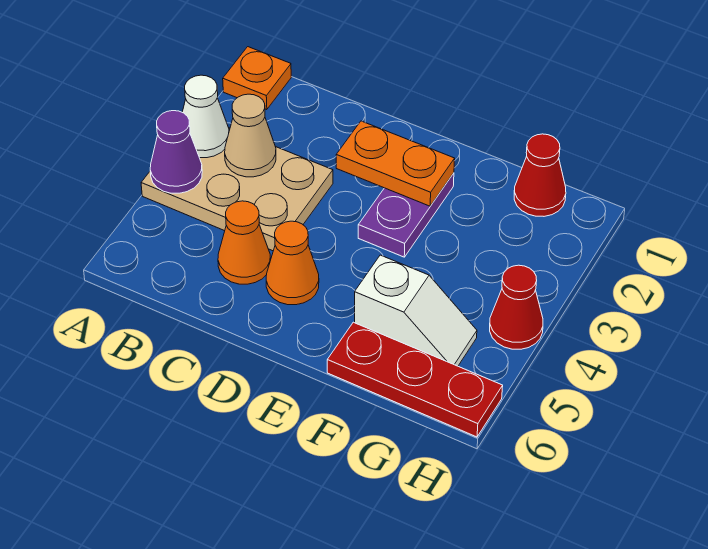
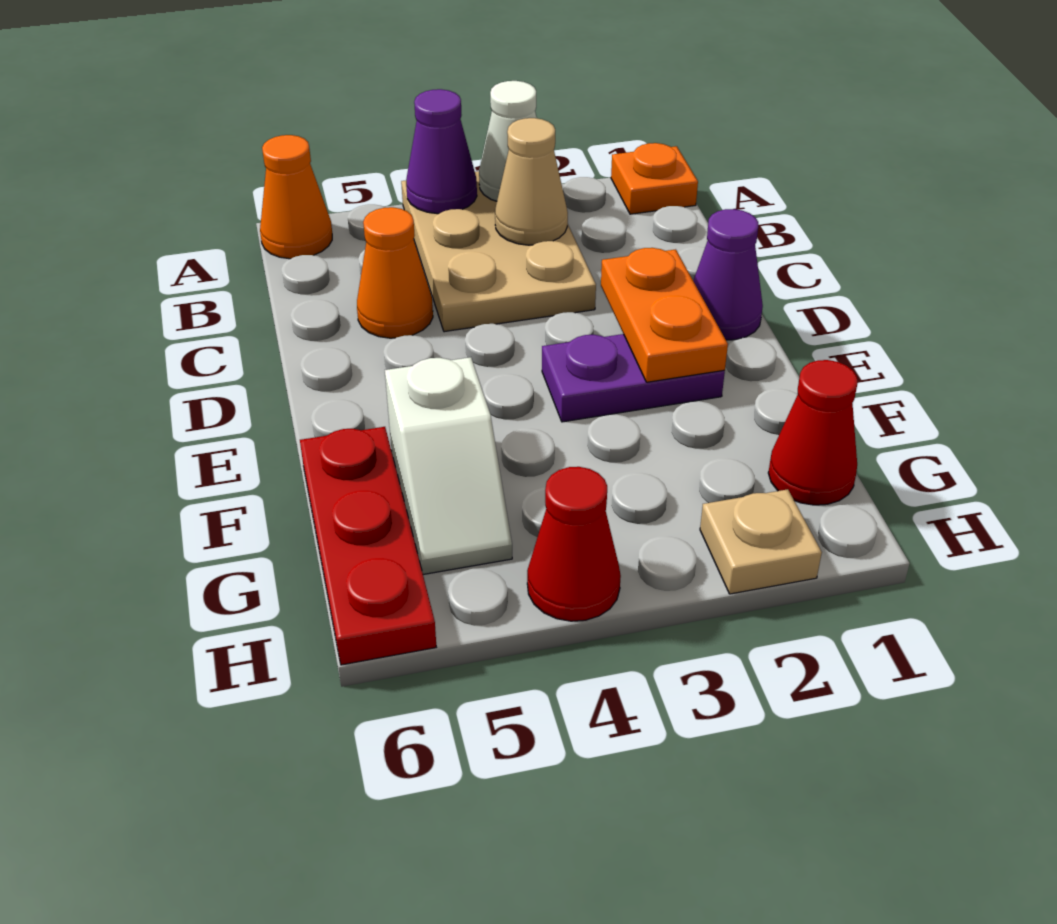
none -> purple cone D1 level 1
orange cone D5 level 1 -> orange cone A6 level 1
none -> tan plate H2 level 1

